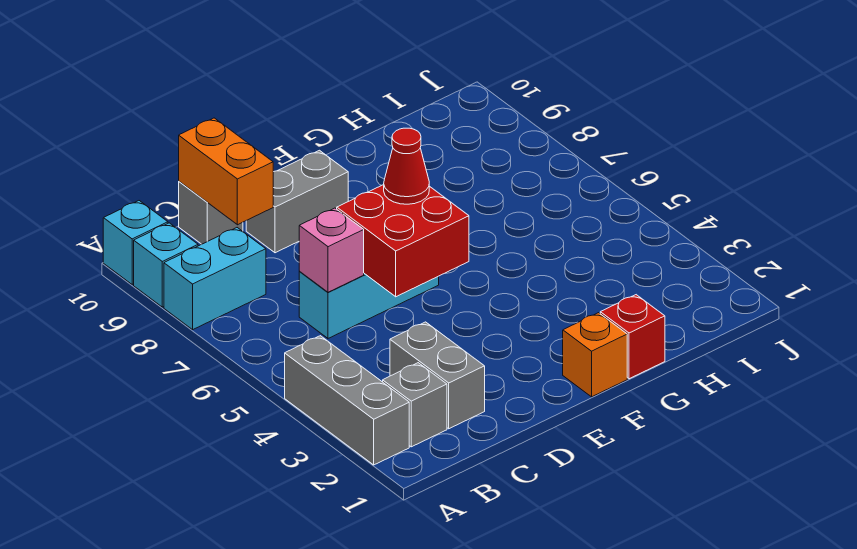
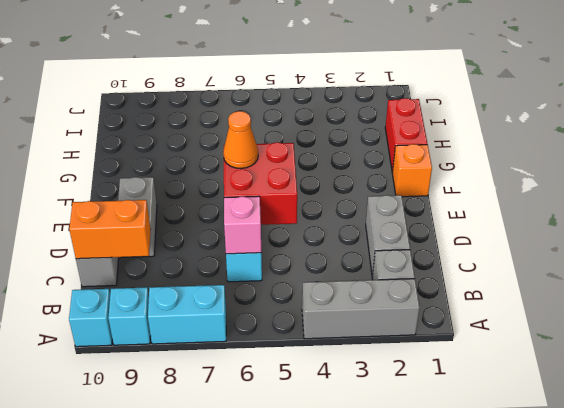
cyan brick A8:B8 level 1 -> cyan brick A7:A8 level 1
grey brick C2:C3 level 1 -> grey brick C2:D2 level 1
red cone E6 level 3 -> orange cone E6 level 3
red brick G1 level 1 -> red brick G1:H1 level 1

